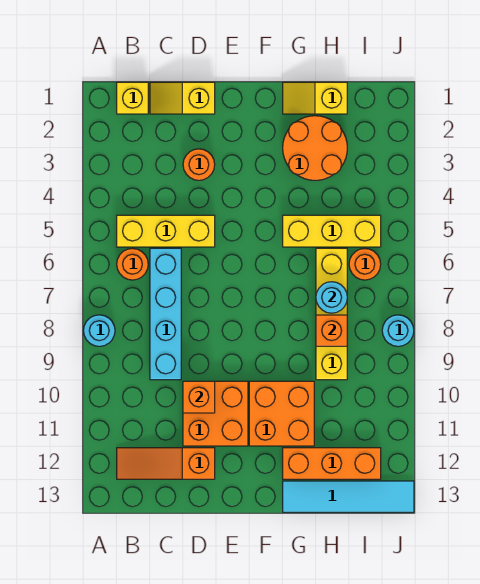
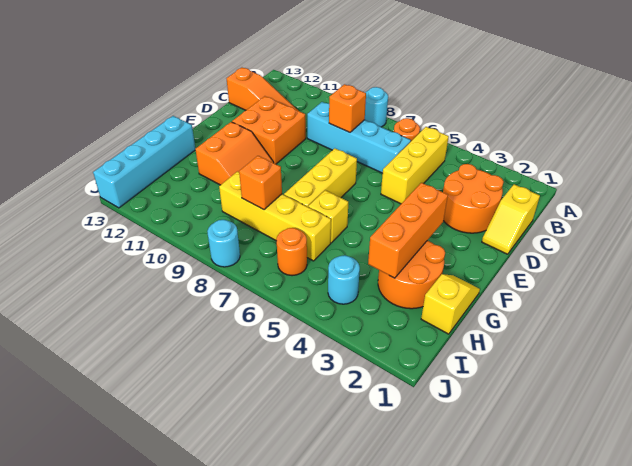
yellow brick B1 level 1 -> yellow brick G6 level 1
orange slope B12:D12 level 1 top D -> orange slope C11:C13 level 1 top 13
yellow slope C1:D1 level 1 top D -> yellow slope C1:D1 level 1 top C
orange round brick D3 level 1 -> orange round brick C2:D3 level 1
orange brick D10 level 2 -> orange brick C8 level 2
orange brick F10:G11 level 1 -> orange slope F10:G11 level 1 top 11
yellow brick G5:I5 level 1 -> yellow brick E7:G7 level 1
orange brick G12:I12 level 1 -> orange brick F3:H3 level 2
cyan tile G13:J13 level 1 -> cyan brick G13:J13 level 1
cyan round brick H7 level 2 -> cyan round brick I4 level 1

